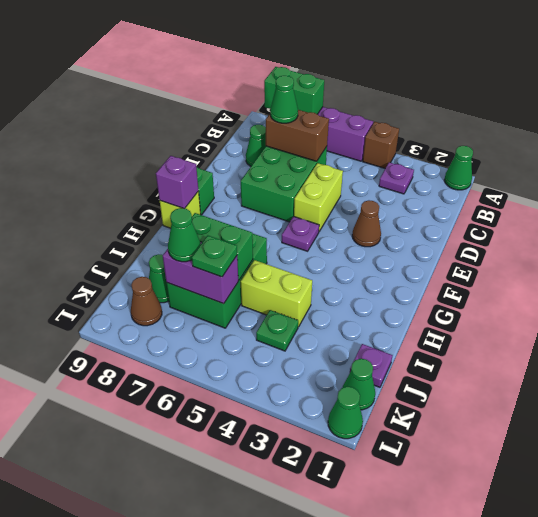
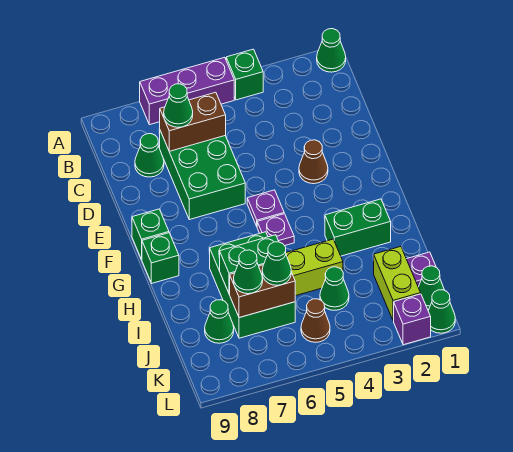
brown brick A4 level 1 -> green brick A4 level 1
green brick A7:A8 level 2 -> green brick H2:H3 level 1
purple plate B3 level 1 -> purple plate G5 level 1
lime brick D5:E5 level 1 -> lime brick J2:K2 level 1
lime brick G9 level 1 -> green brick G9 level 1
purple brick G9 level 2 -> purple brick L2 level 1
green plate J4 level 1 -> green cone J4 level 1
purple brick J6:J7 level 2 -> brown brick J6:J7 level 2
green plate J6 level 3 -> green cone J6 level 3
brown cone K8 level 1 -> brown cone K5 level 1

